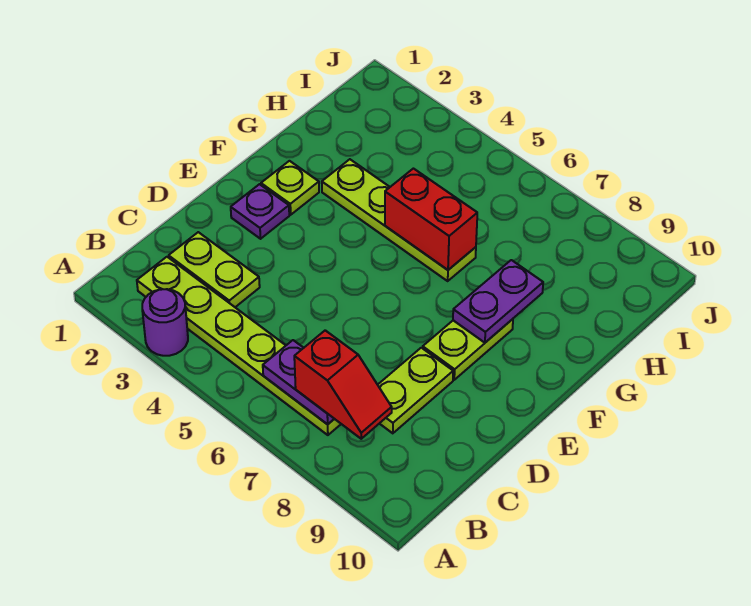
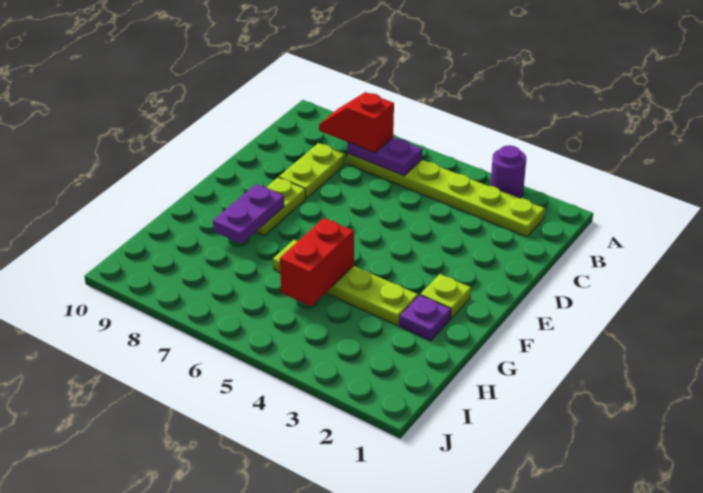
lime plate C2:C3 level 1 -> none
purple plate E2 level 1 -> purple plate G2 level 1
red brick G5:G6 level 2 -> red brick G5:H5 level 2

